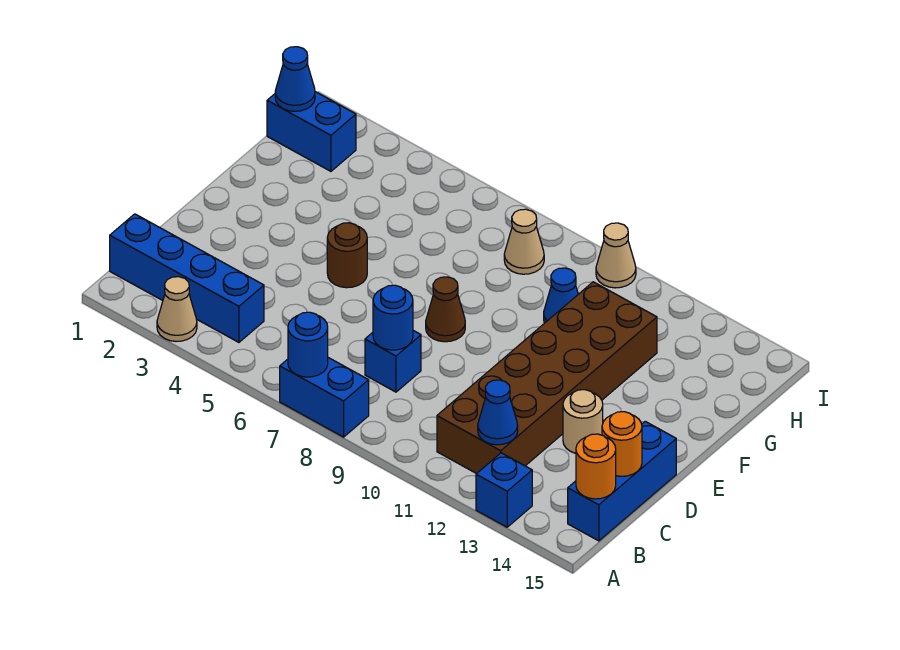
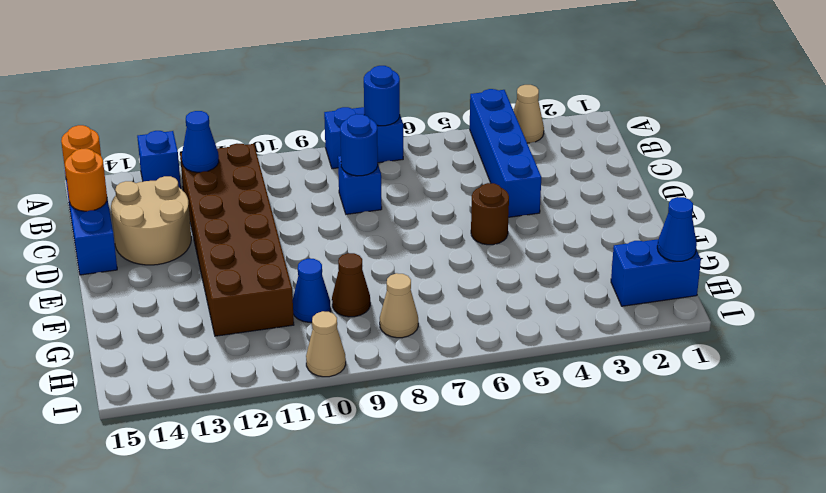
blue brick B1:B4 level 1 -> blue brick A4:D4 level 1
tan round brick D13 level 1 -> tan round brick C13:D14 level 1
brown cone E8 level 1 -> brown cone G9 level 1

